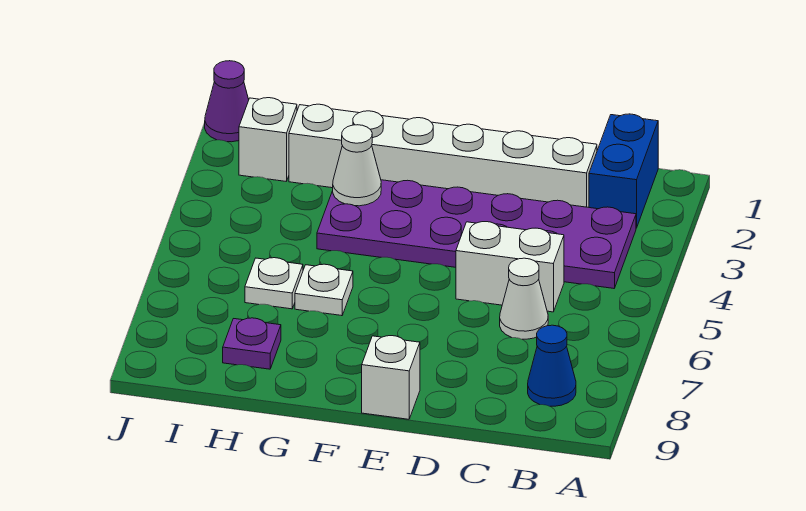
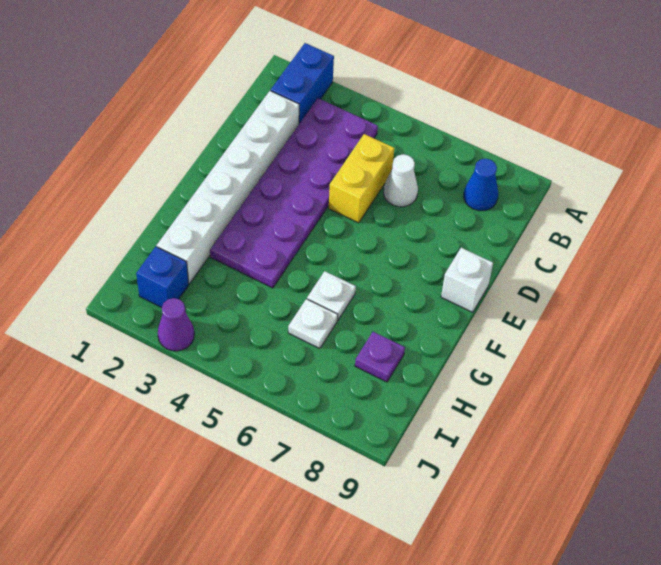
blue brick B1:B2 level 1 -> blue brick A2:B2 level 1
white brick C5:D5 level 1 -> yellow brick C5:D5 level 1
white cone G3 level 2 -> none
white brick I2 level 1 -> blue brick I2 level 1
purple cone J1 level 1 -> purple cone J3 level 1

